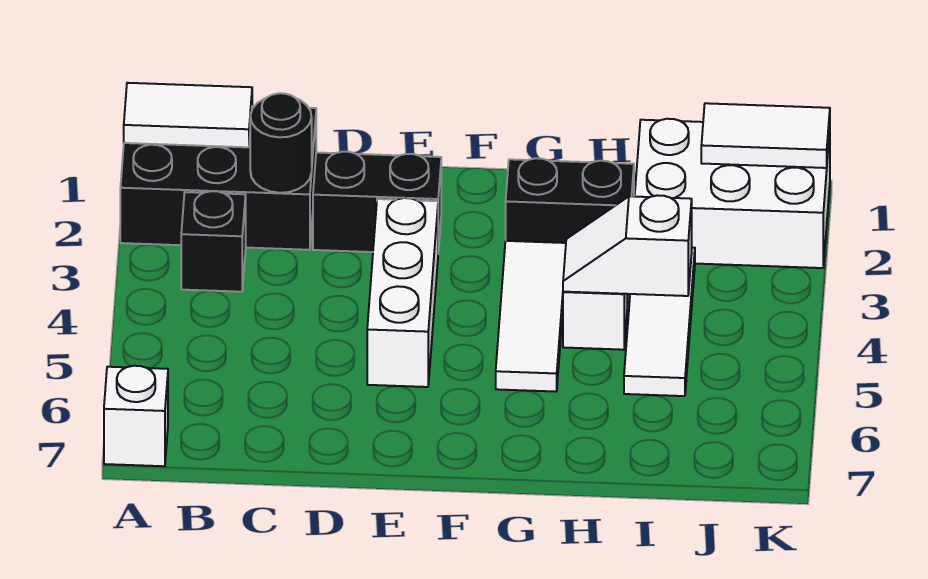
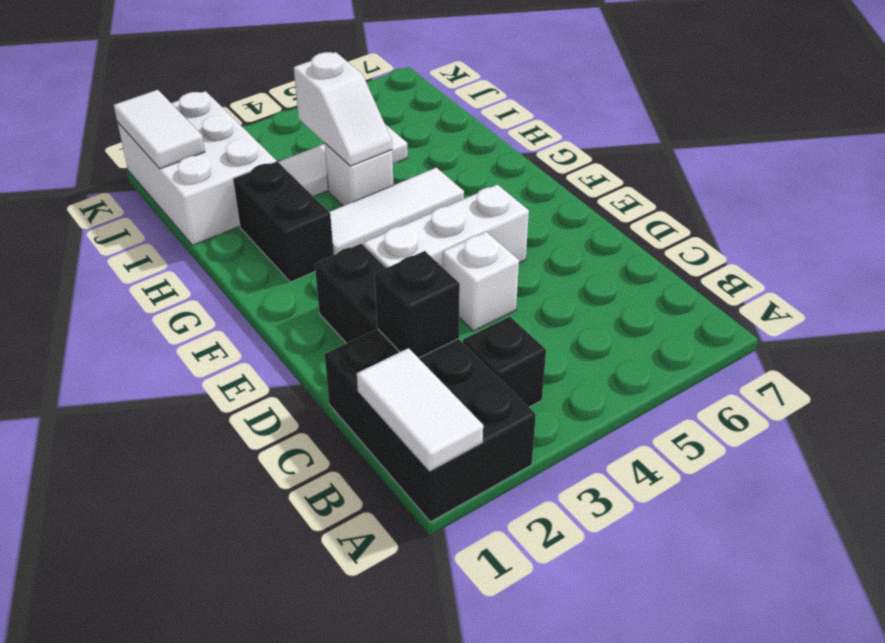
white brick A7 level 1 -> white brick D4 level 1
black round brick C2 level 2 -> black brick C2 level 2

